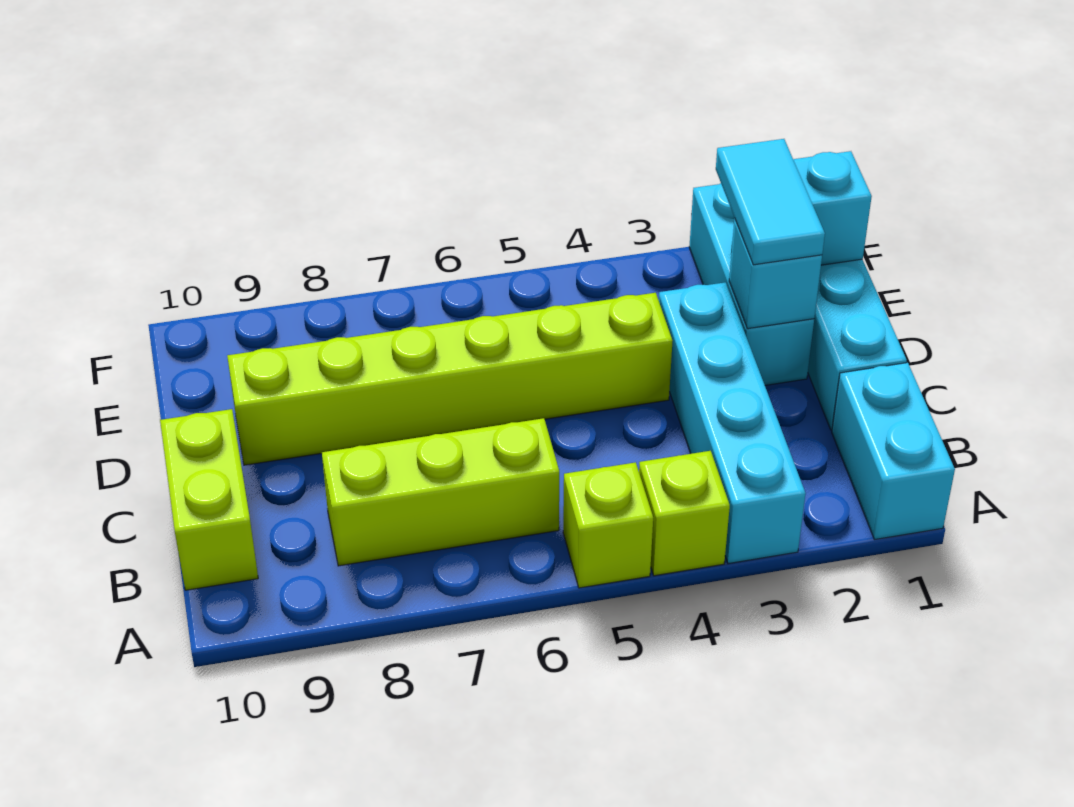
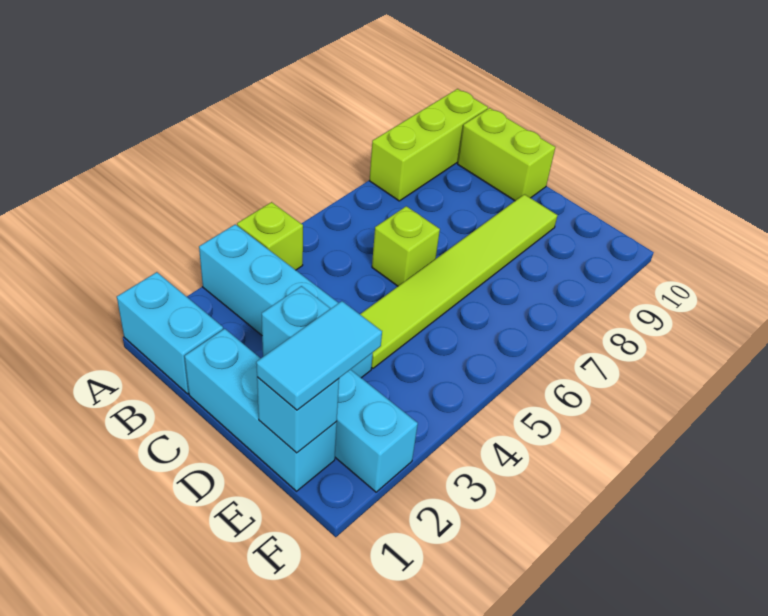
lime brick A5 level 1 -> lime brick C6 level 1
lime brick B6:B8 level 1 -> lime brick A8:A10 level 1
cyan tile D2:E2 level 3 -> cyan tile E1:E2 level 3
lime brick D4:D9 level 1 -> lime tile D4:D9 level 1

